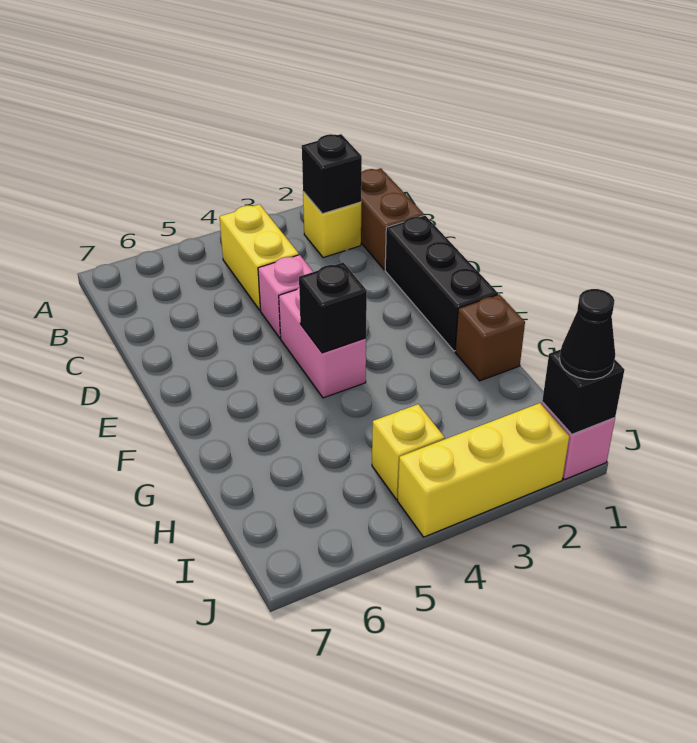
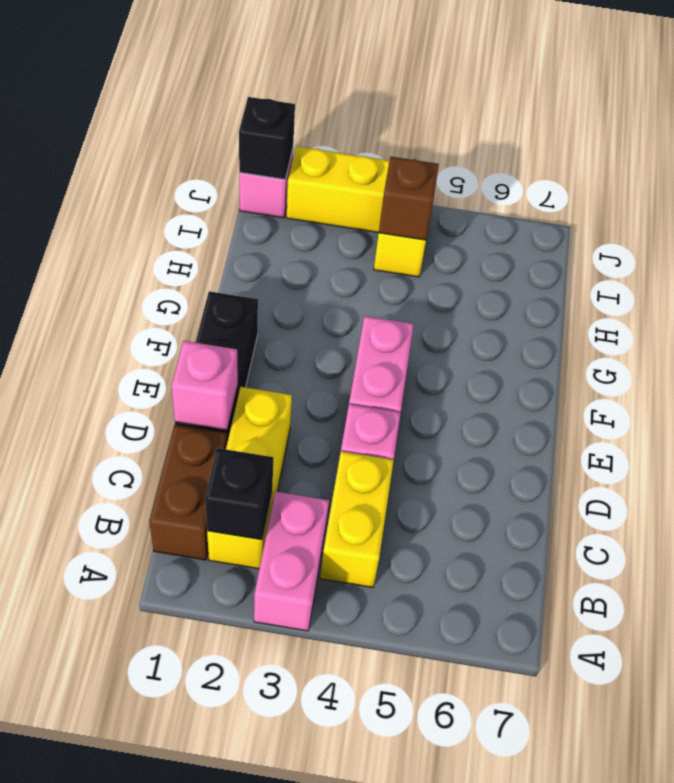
none -> pink brick A3:B3 level 1
yellow brick B2 level 1 -> yellow brick B2:D2 level 1
none -> pink brick D1 level 2
black brick F4 level 2 -> none
brown brick G1 level 1 -> brown brick I4 level 2
black cone J1 level 3 -> none

